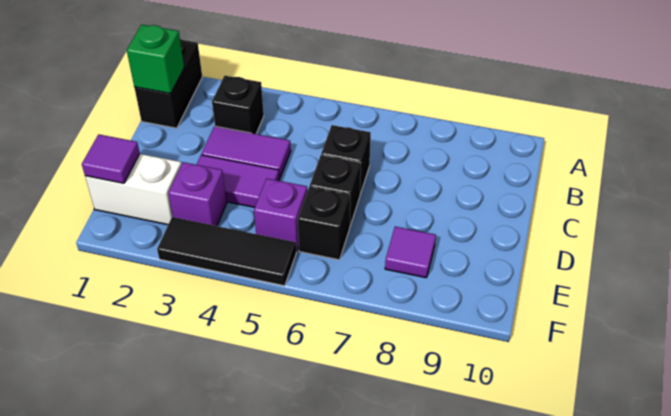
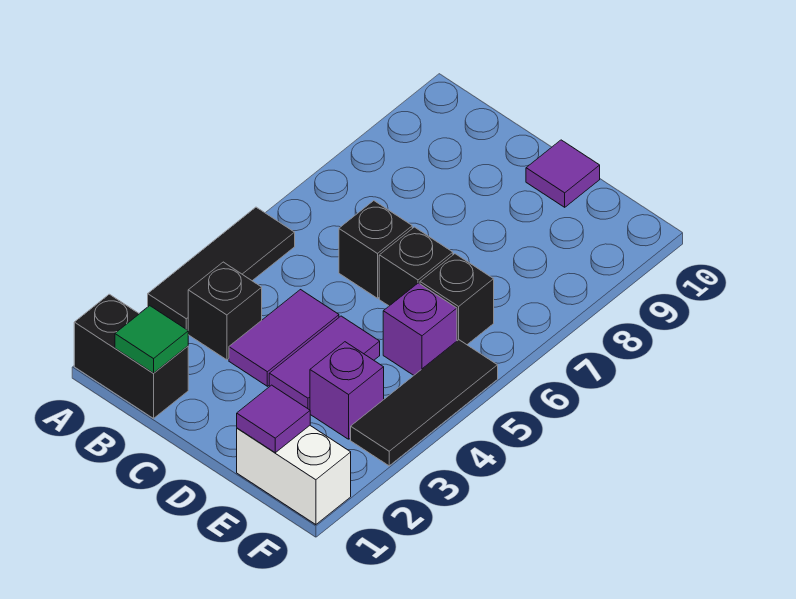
none -> black tile A3:A5 level 1
green brick B1 level 2 -> green tile B1 level 2
white brick E1:E2 level 1 -> white brick E1:F1 level 1
purple tile E8 level 1 -> purple tile D10 level 1

